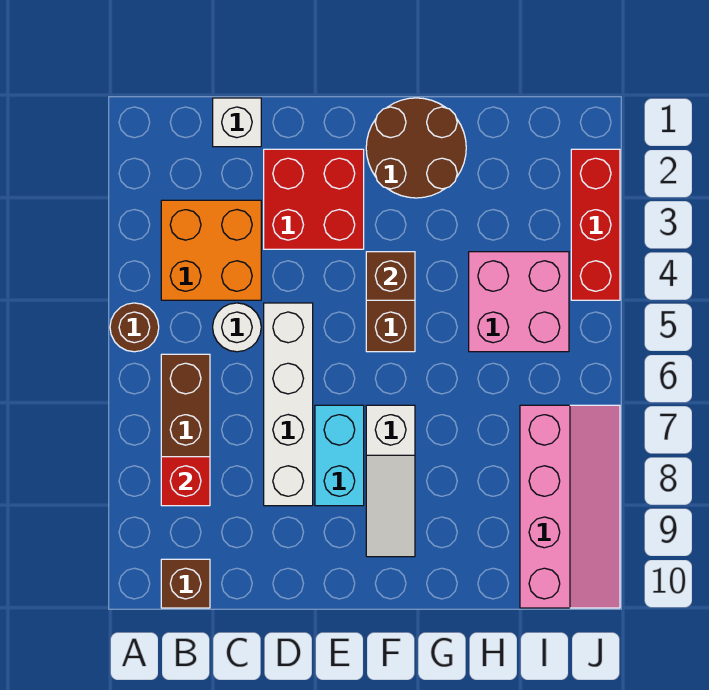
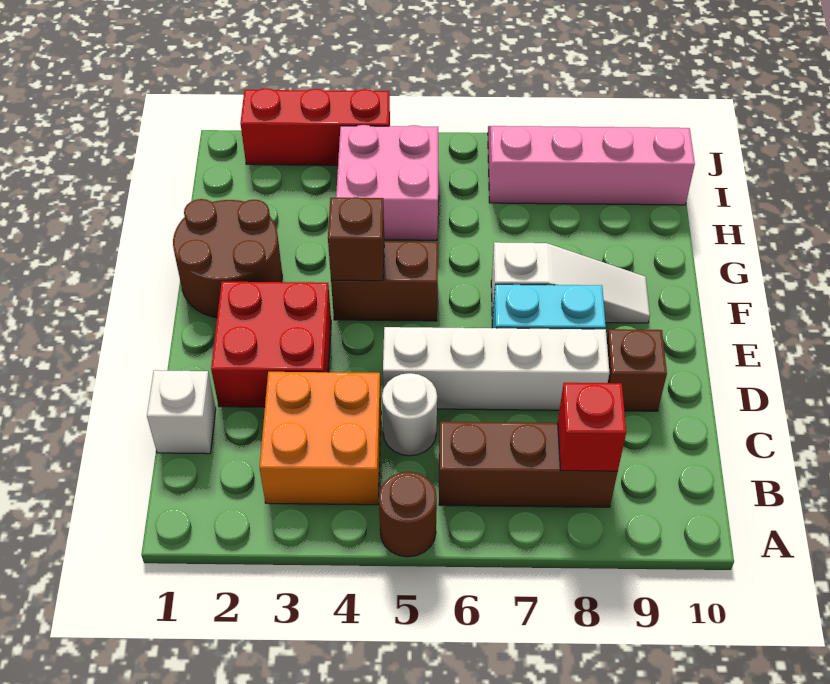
brown brick B10 level 1 -> brown brick D9 level 1

